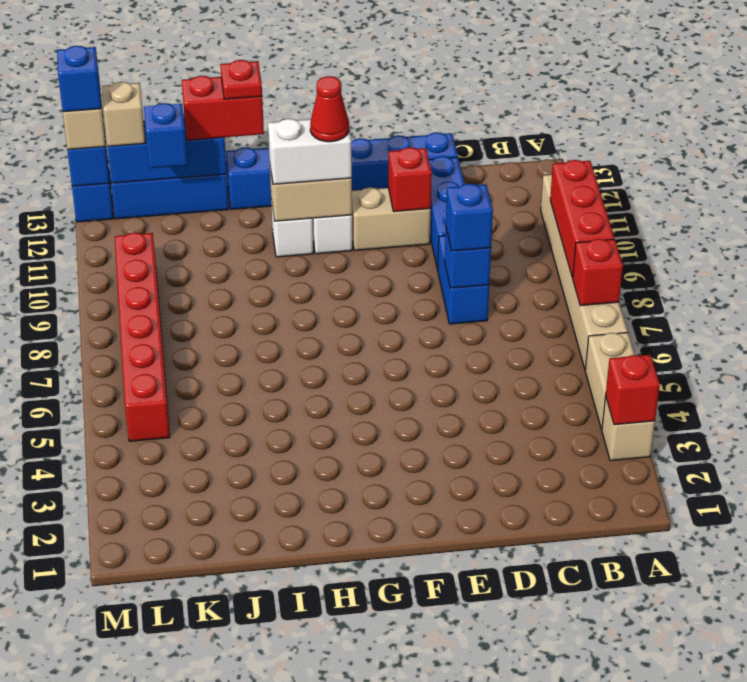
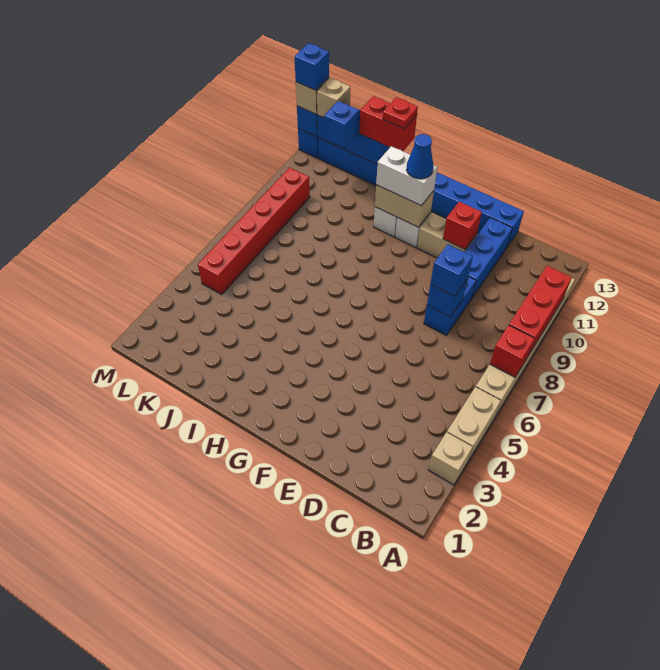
red brick A3 level 2 -> none
red cone G11 level 4 -> blue cone G11 level 4

